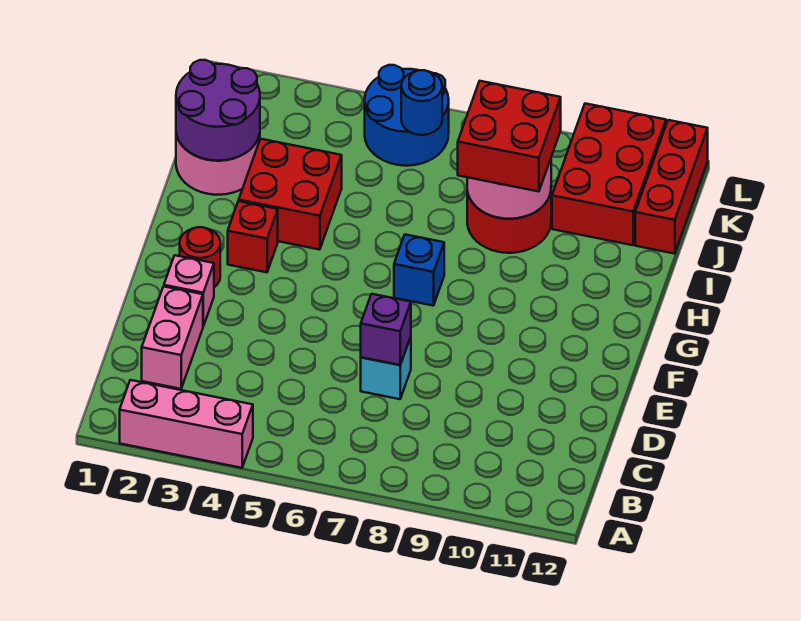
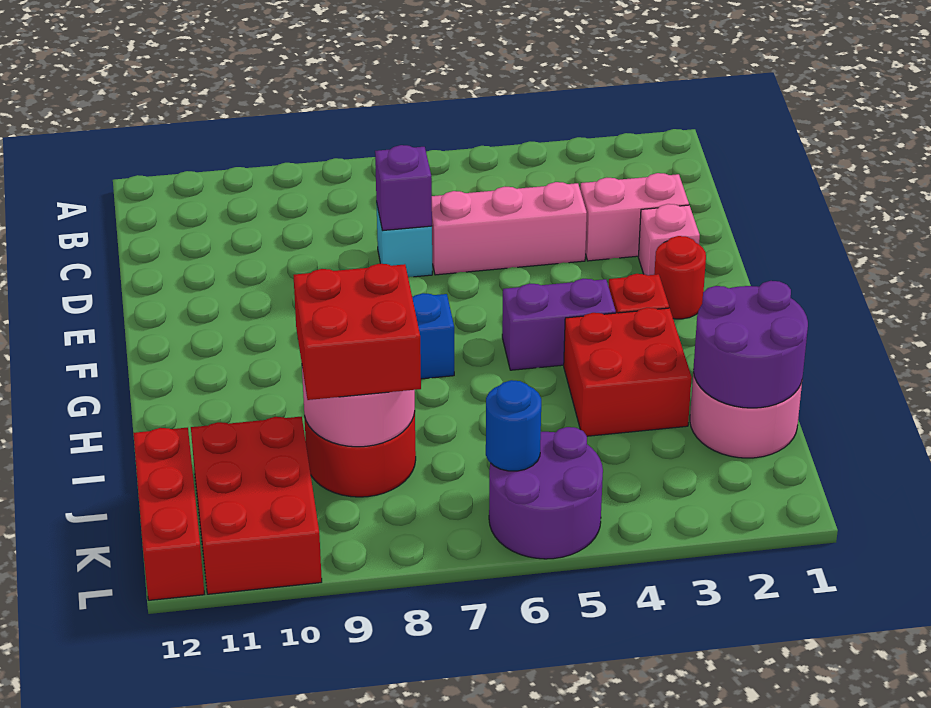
pink brick A2:A4 level 1 -> pink brick D4:D6 level 1
pink brick C2:D2 level 1 -> pink brick D2:D3 level 1
none -> purple brick G4:G5 level 1
blue round brick K5:L6 level 1 -> purple round brick K5:L6 level 1

